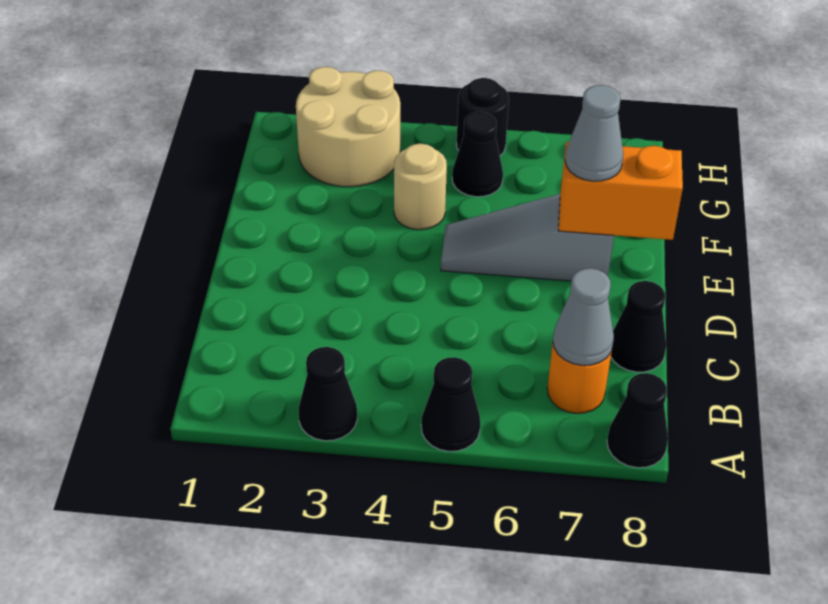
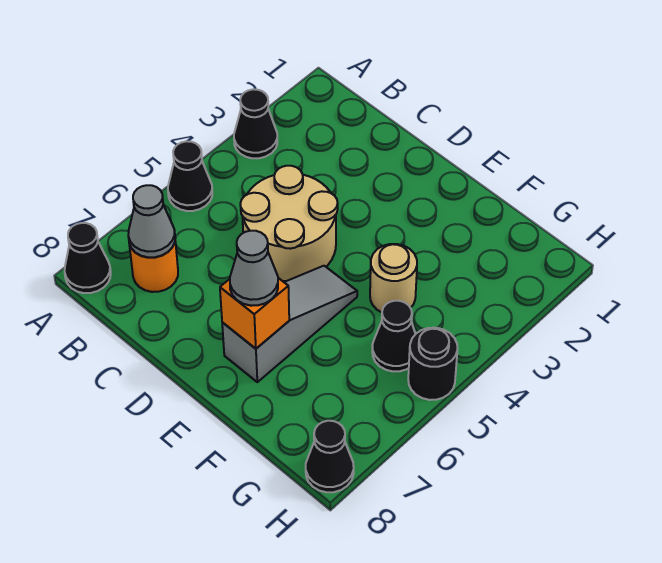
black cone C8 level 1 -> black cone H8 level 1
orange brick E7:E8 level 2 -> orange brick E7 level 2
tan round brick G2:H3 level 1 -> tan round brick C4:D5 level 1

